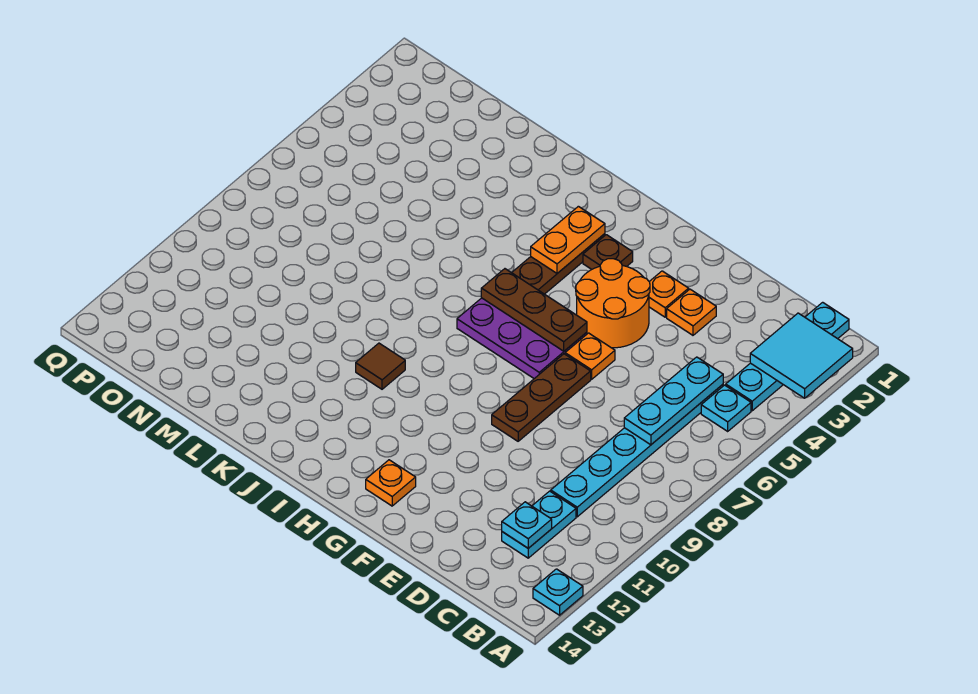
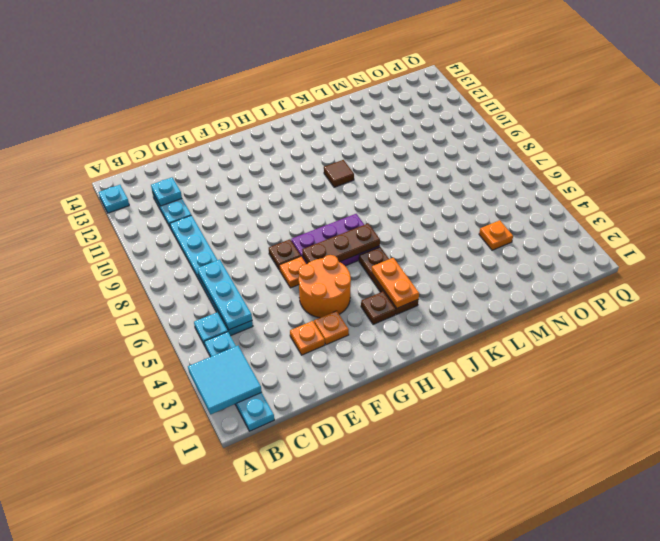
brown plate F7:F9 level 1 -> brown plate F7 level 1
orange plate G13 level 1 -> orange plate N4 level 1

